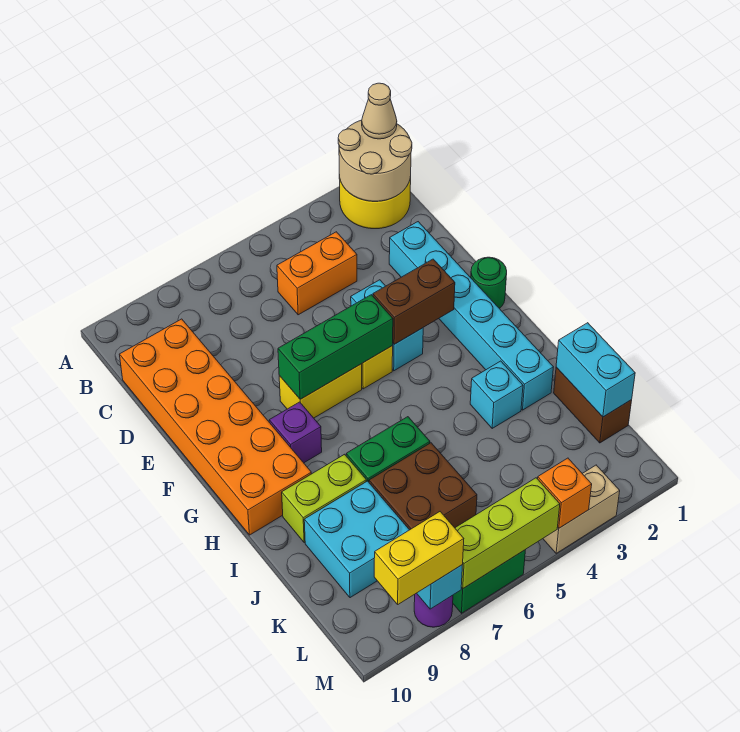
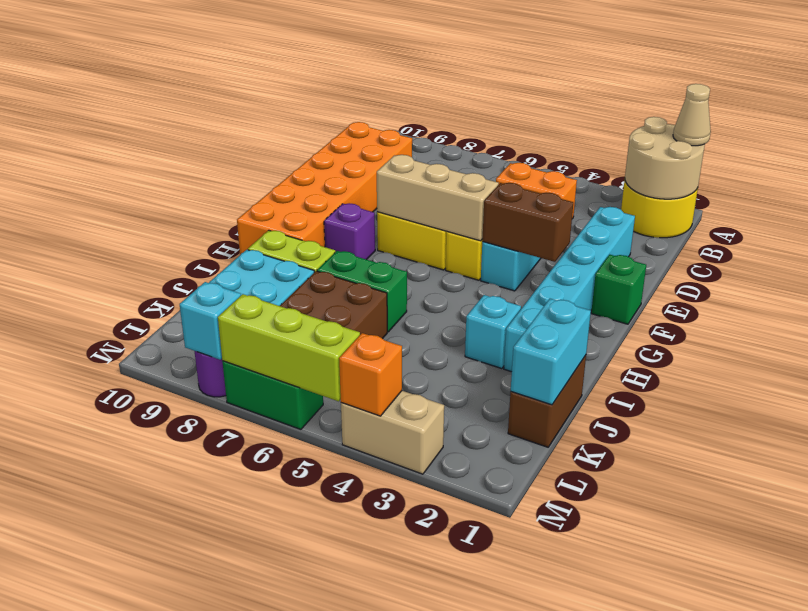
green round brick F1 level 1 -> green brick F1 level 1
green brick F5:F7 level 2 -> tan brick F5:F7 level 2
yellow brick M8:M9 level 3 -> none

